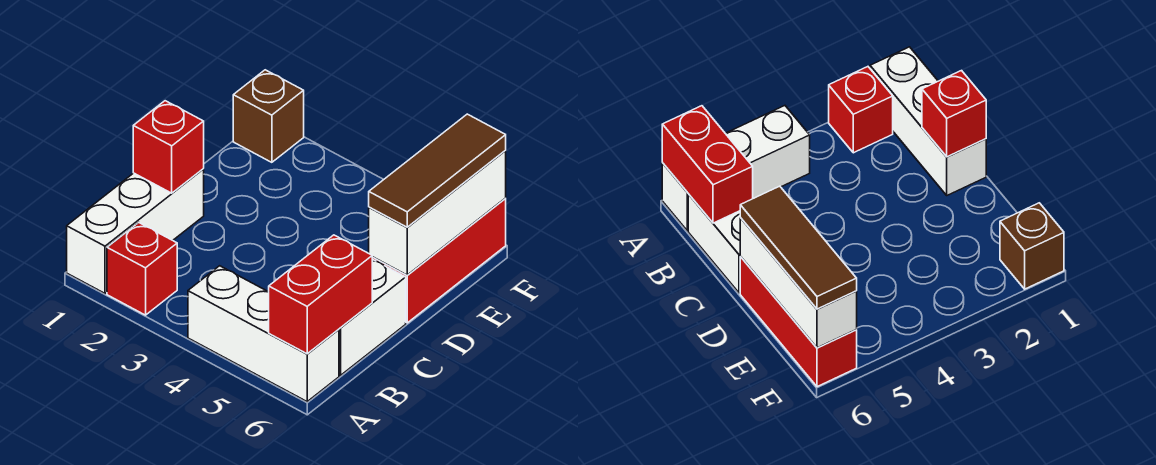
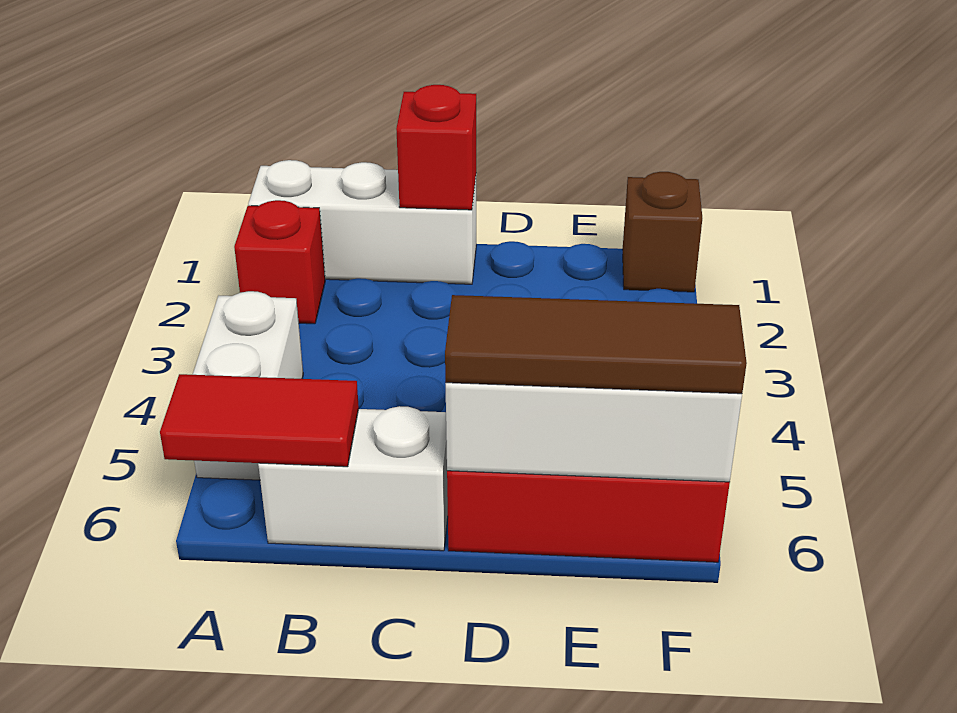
white brick A4:A6 level 1 -> white brick A4:A5 level 1
red brick A6:B6 level 2 -> red tile A6:B6 level 2

